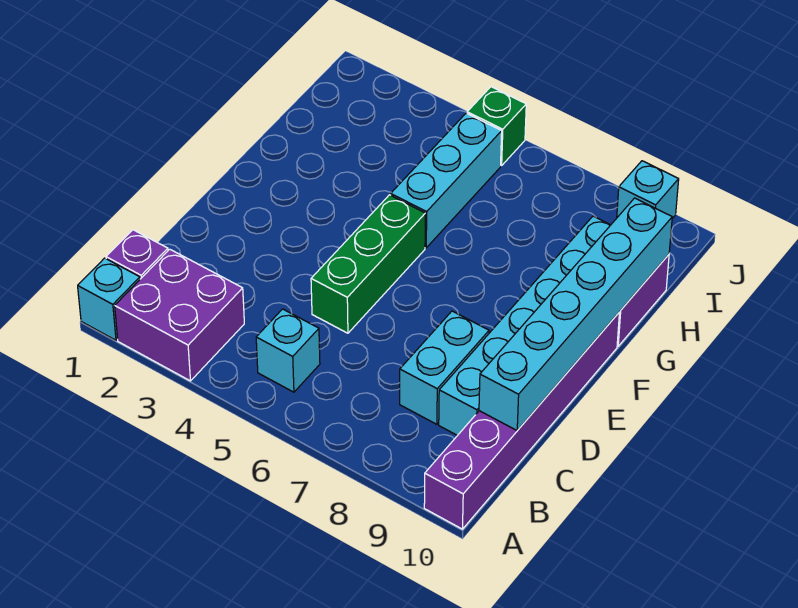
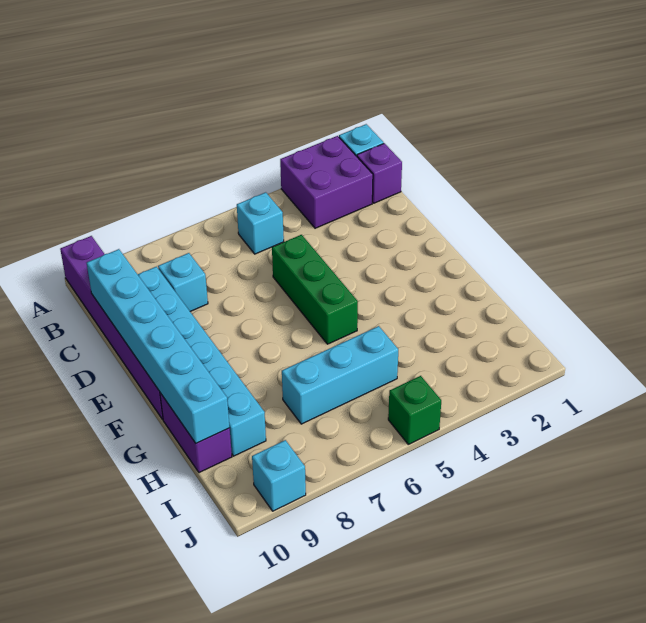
cyan brick C8:D8 level 1 -> cyan brick C8 level 1
cyan brick G5:I5 level 1 -> cyan brick H5:H7 level 1

